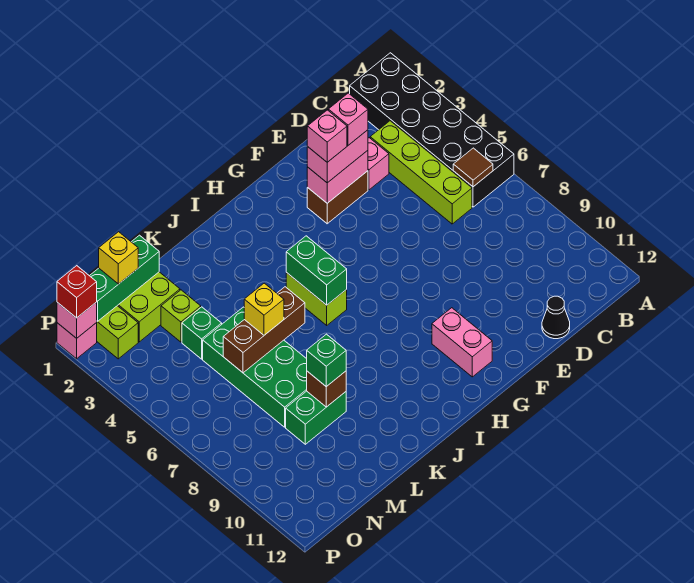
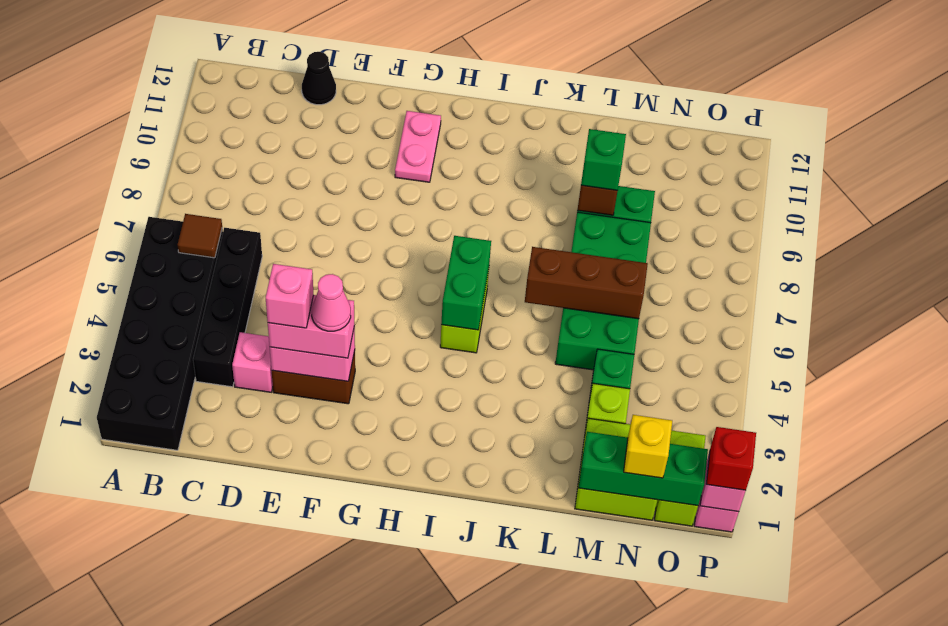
lime brick C3:C6 level 1 -> black brick C3:C6 level 1
pink brick F3 level 4 -> pink cone F3 level 4
pink brick G10:G11 level 1 -> pink plate G10:G11 level 1
yellow brick L6 level 3 -> none

